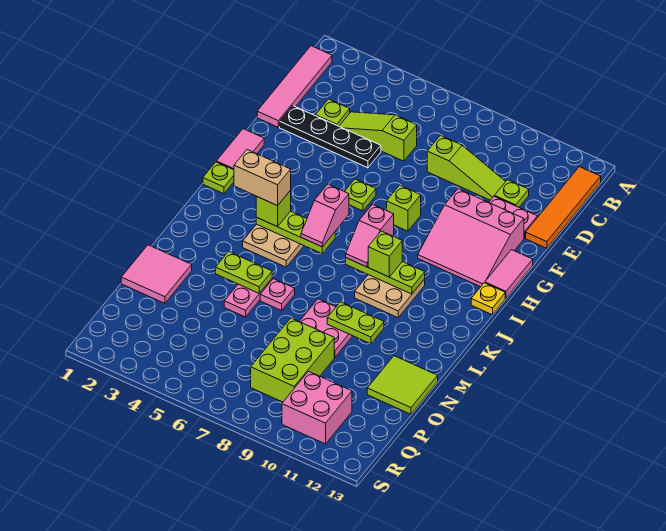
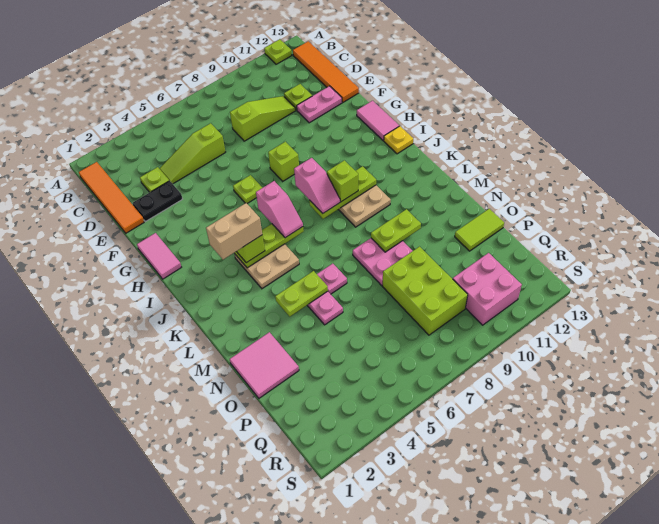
pink tile B1:E1 level 1 -> orange tile B1:E1 level 1
black plate E2:E5 level 1 -> black plate E2:E3 level 1
pink slope F10:H12 level 1 top F -> none
lime plate I1 level 1 -> lime plate A12 level 1
lime tile N12:O13 level 1 -> lime tile O12:O13 level 1

